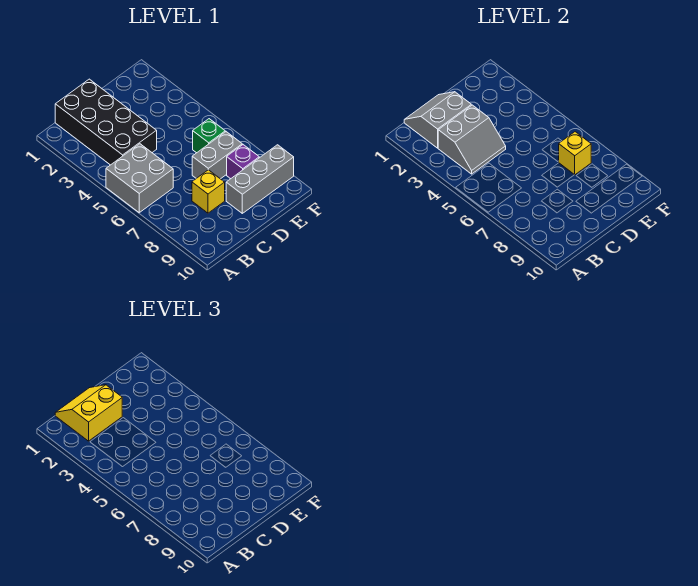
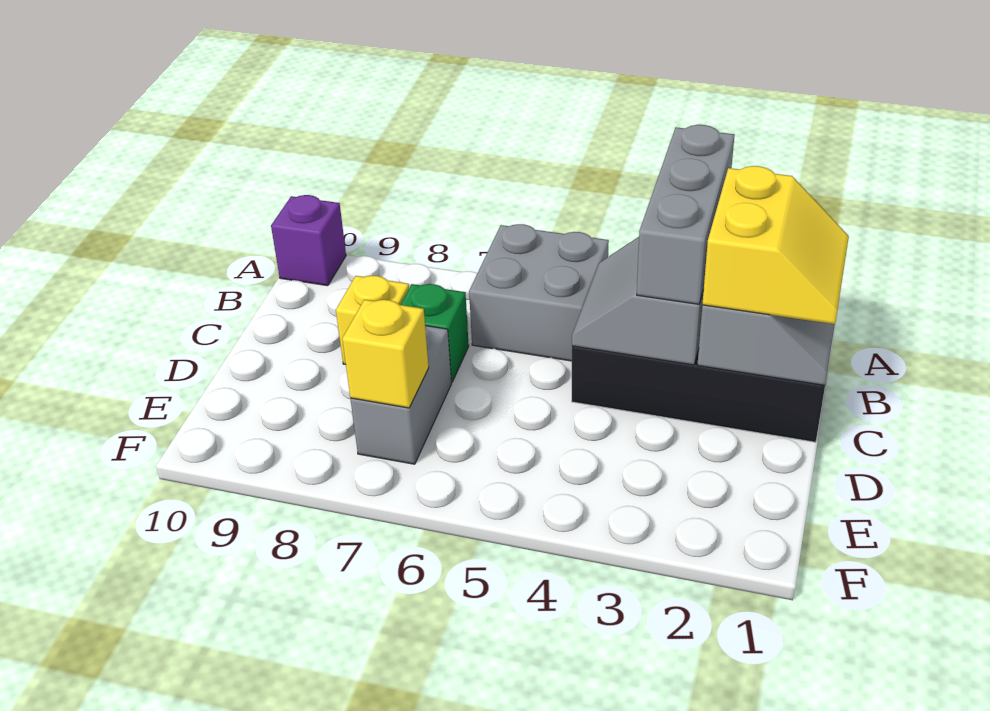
grey brick D9:F9 level 1 -> grey brick A3:C3 level 3
green brick E6 level 1 -> green brick C7 level 1
purple brick E8 level 1 -> purple brick A10 level 1

